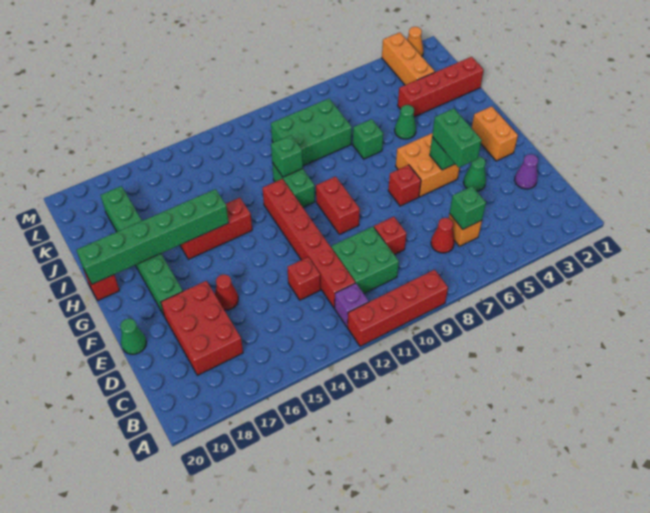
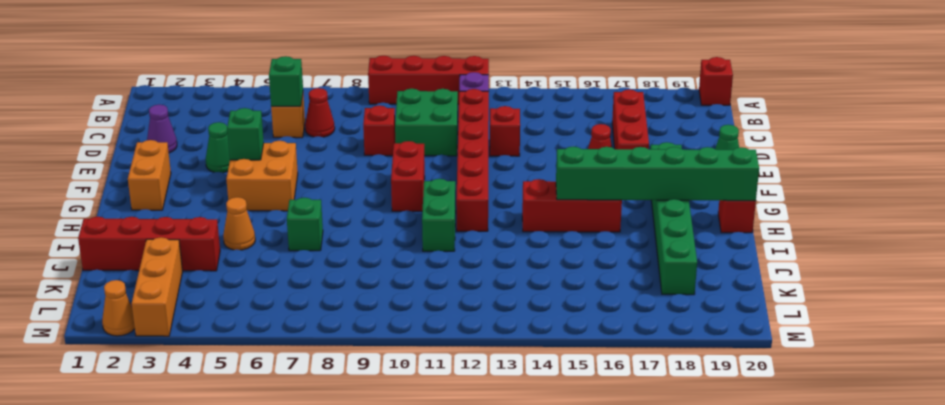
red brick C17:E18 level 1 -> red brick C17:E17 level 1
green brick E5:F5 level 3 -> none
red brick F7 level 1 -> red brick A20 level 1
green cone I5 level 1 -> orange cone I5 level 1
green brick I11 level 2 -> none
green brick J8:K10 level 1 -> none

